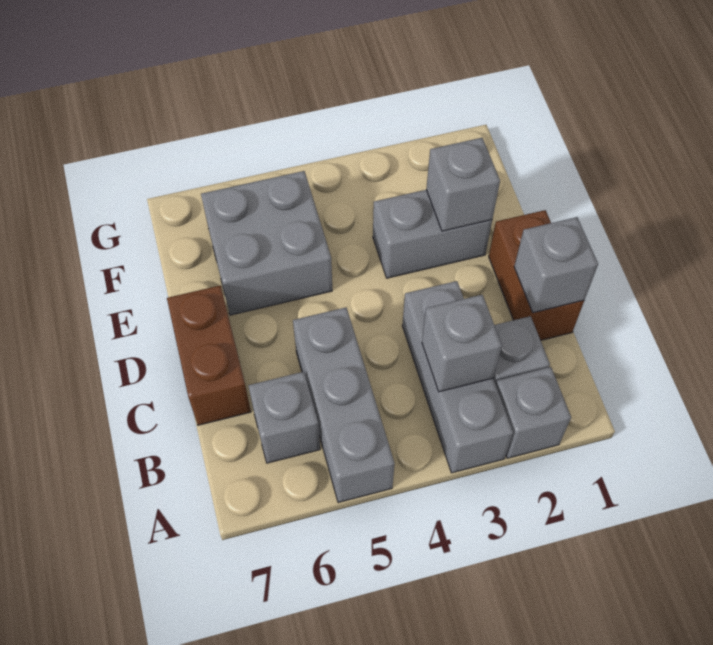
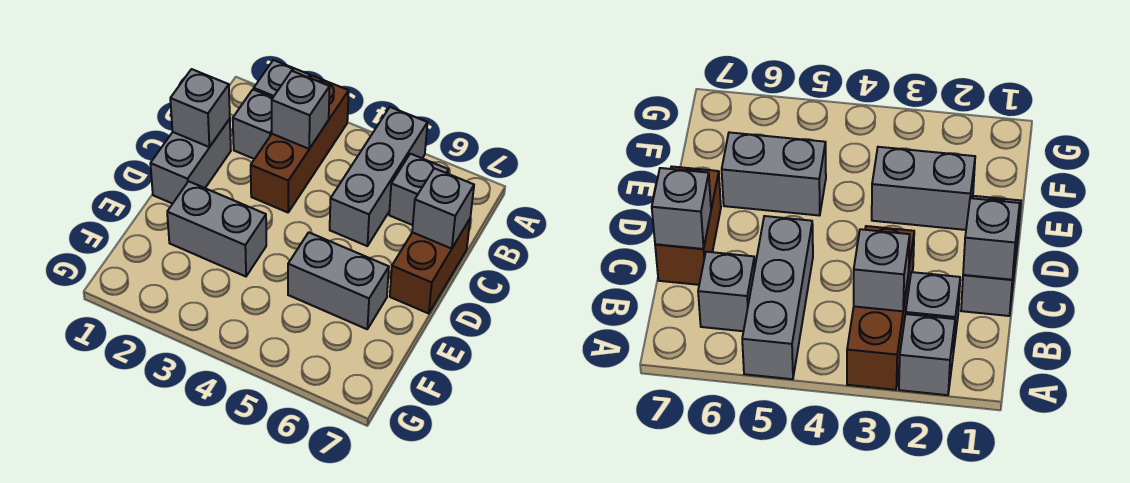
grey brick A3:C3 level 1 -> brown brick A3:C3 level 1
brown brick C1:D1 level 1 -> grey brick C1:D1 level 1
grey brick E2 level 2 -> grey brick C7 level 2
grey brick E5:F6 level 1 -> grey brick E5:E6 level 1

